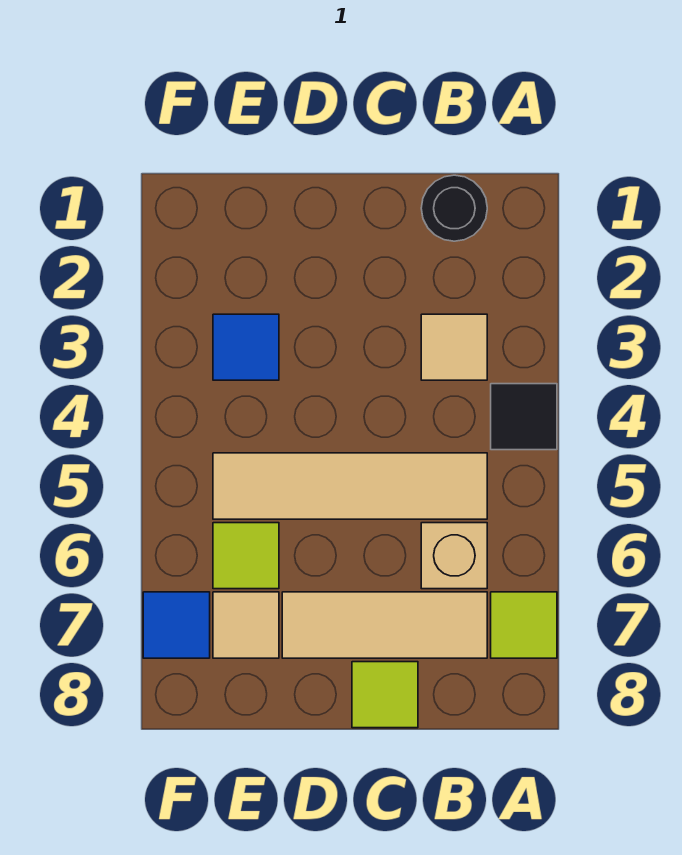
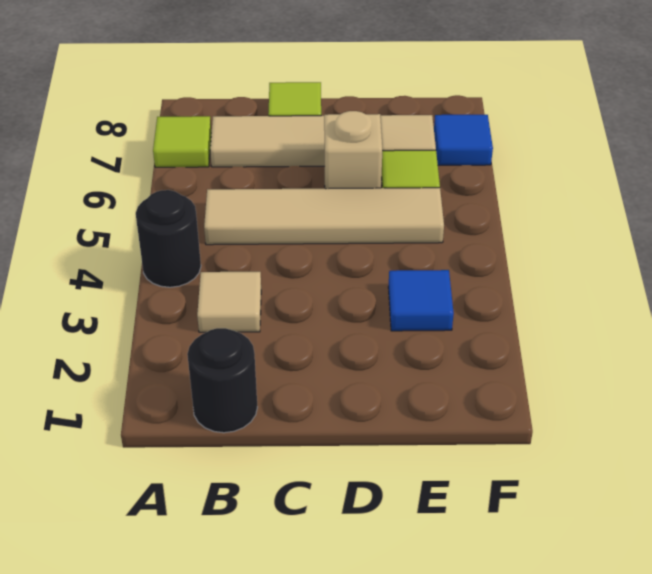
black tile A4 level 1 -> black round brick A4 level 1
tan brick B6 level 1 -> tan brick D6 level 1

